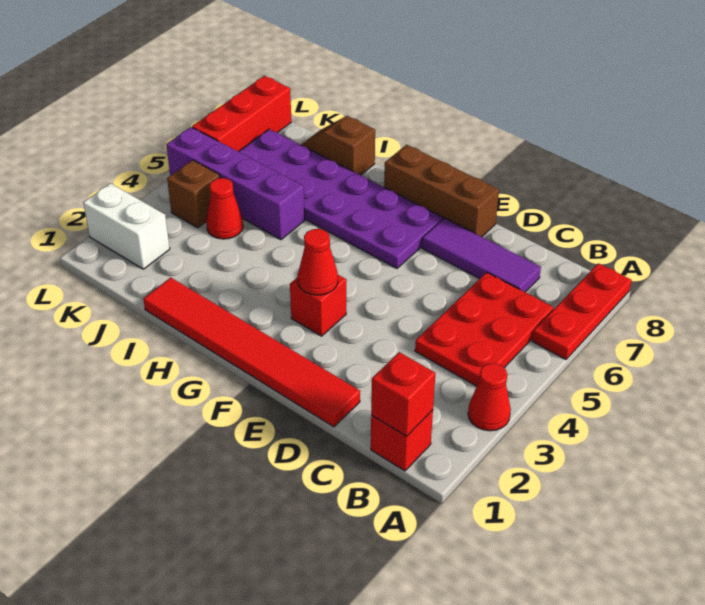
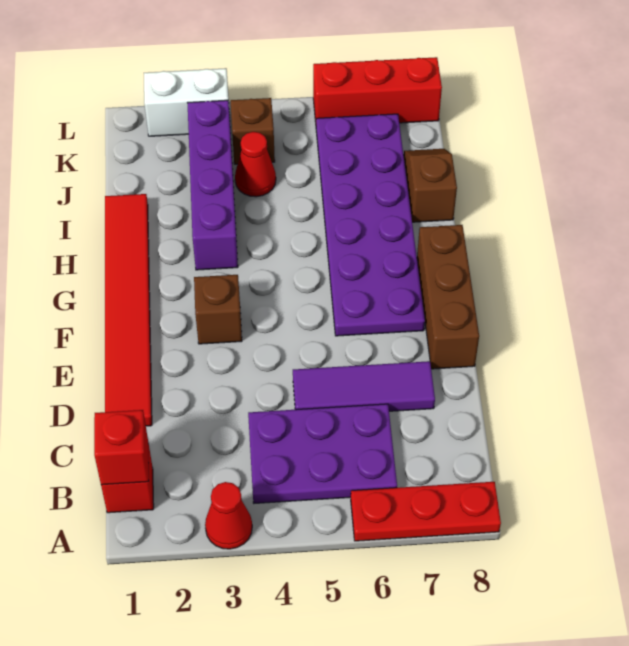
red plate B4:C6 level 1 -> purple plate B4:C6 level 1
purple tile C7:E7 level 1 -> purple tile D5:D7 level 1
red brick F3 level 1 -> brown brick F3 level 1
red cone F3 level 2 -> none
purple brick I5:L5 level 1 -> purple brick H3:K3 level 1
white brick K2:L2 level 1 -> white brick L2:L3 level 1

